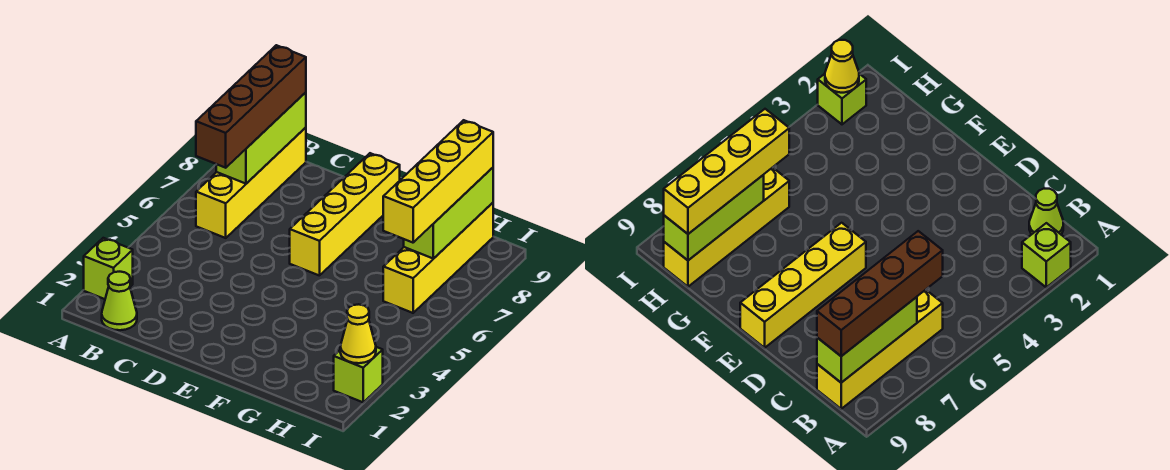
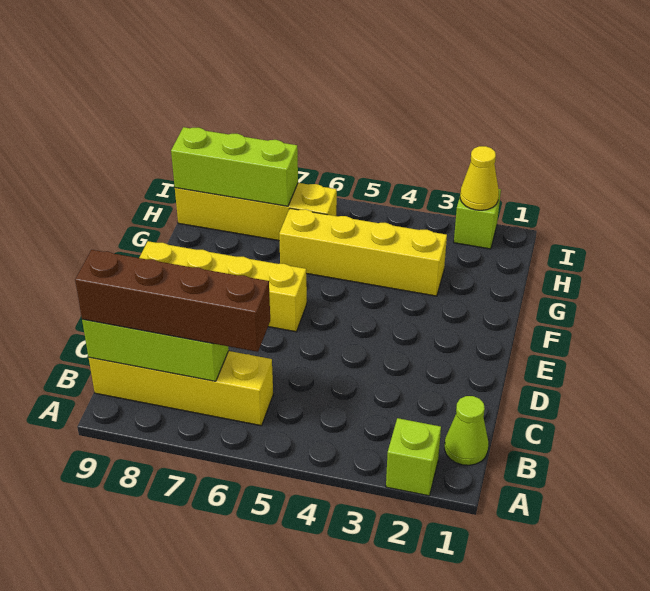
yellow brick H6:H9 level 3 -> yellow brick G3:G6 level 1

